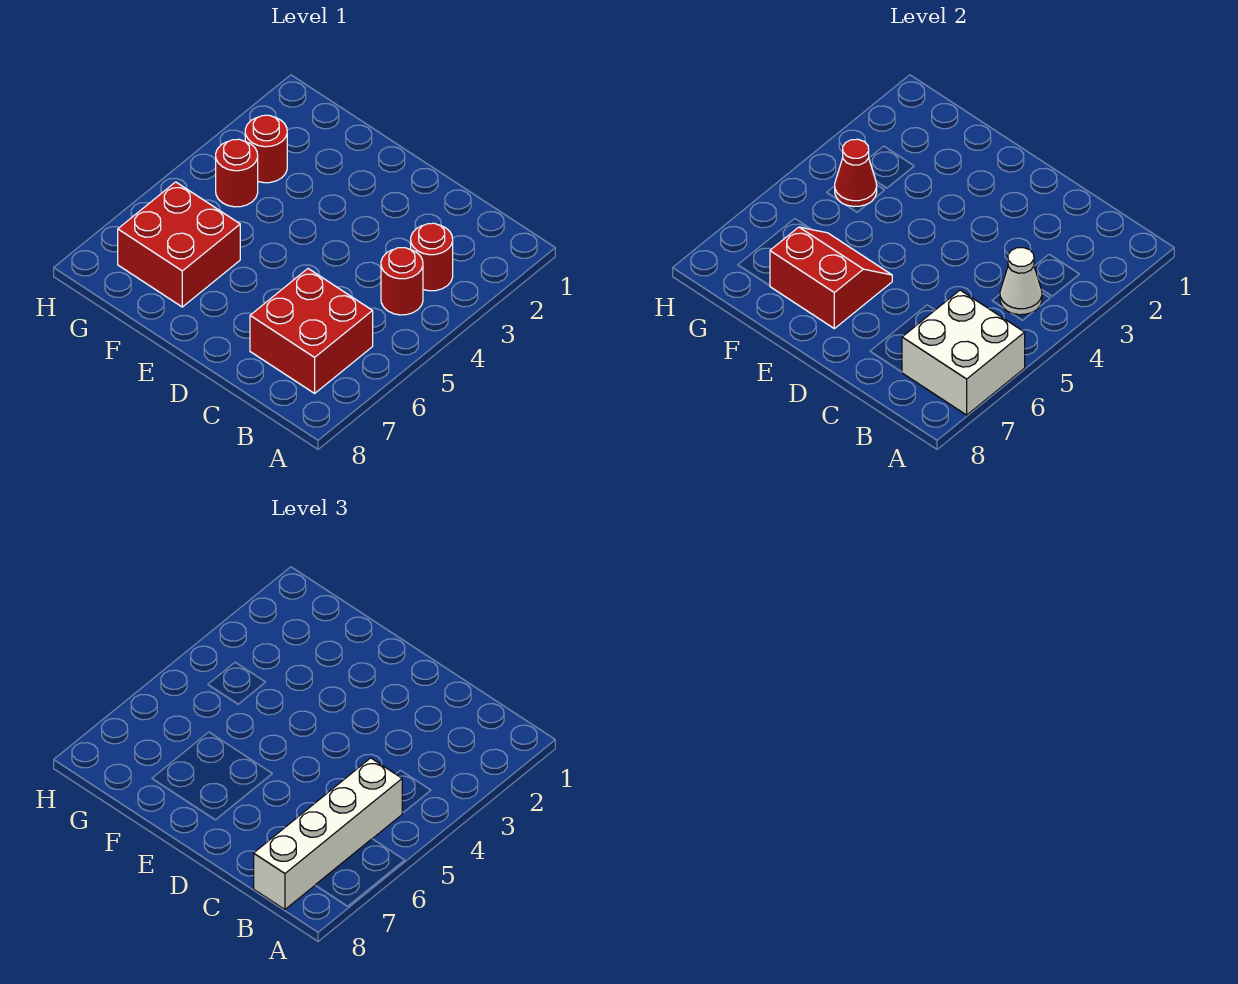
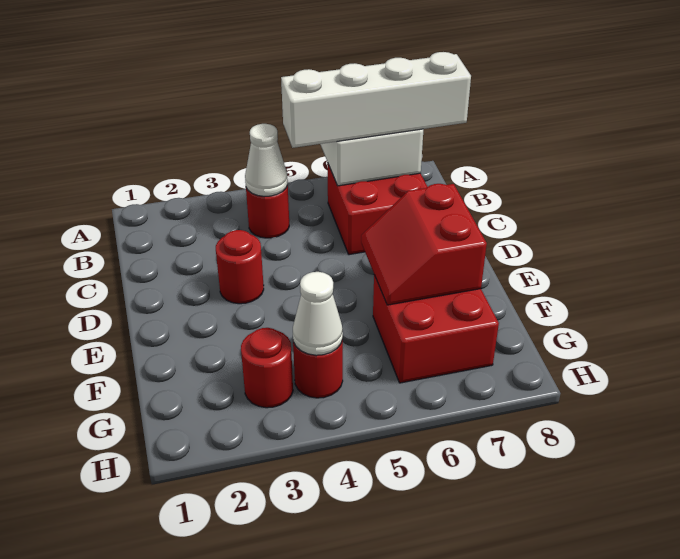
red round brick B3 level 1 -> red round brick D3 level 1
red cone G4 level 2 -> white cone G4 level 2

